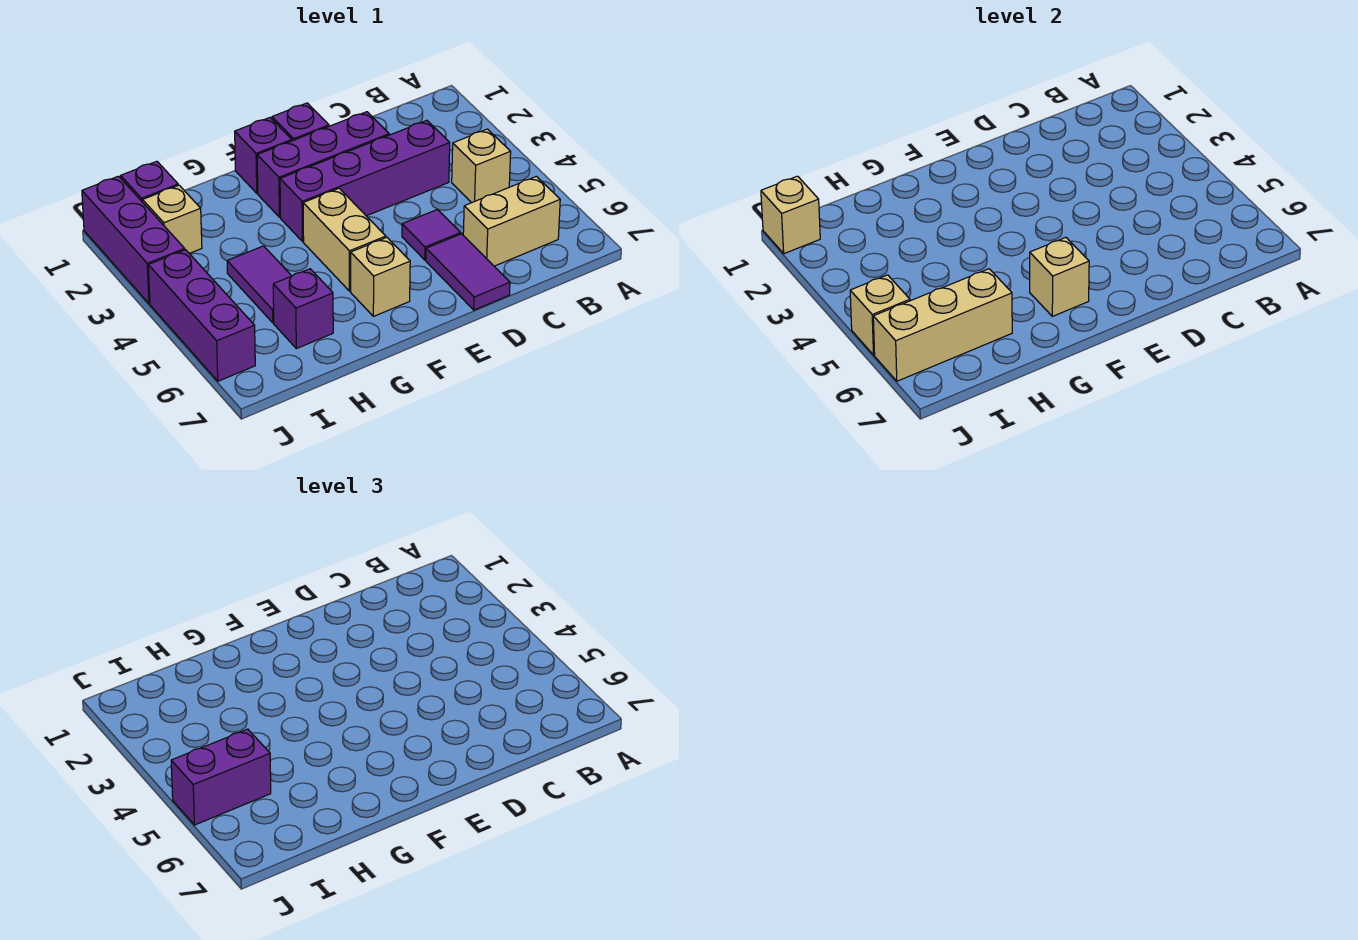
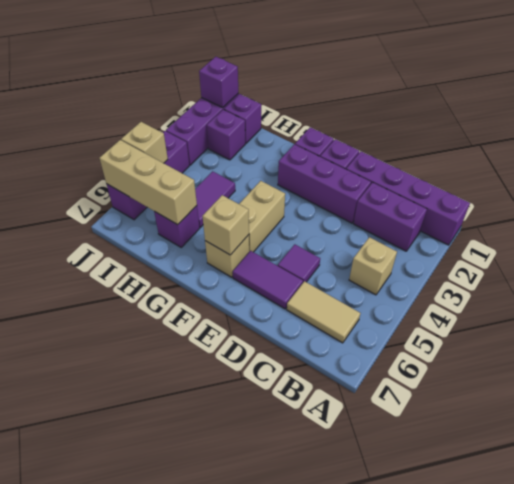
tan brick B6:C6 level 1 -> tan tile B6:C6 level 1
purple brick C3:F3 level 1 -> purple brick A1:D1 level 1
purple tile D6:D7 level 1 -> purple tile D6:E6 level 1
tan brick I2 level 1 -> purple brick I2 level 1
purple brick I5:J5 level 3 -> purple brick B2:C2 level 1
tan brick J1 level 2 -> purple brick J1 level 2

